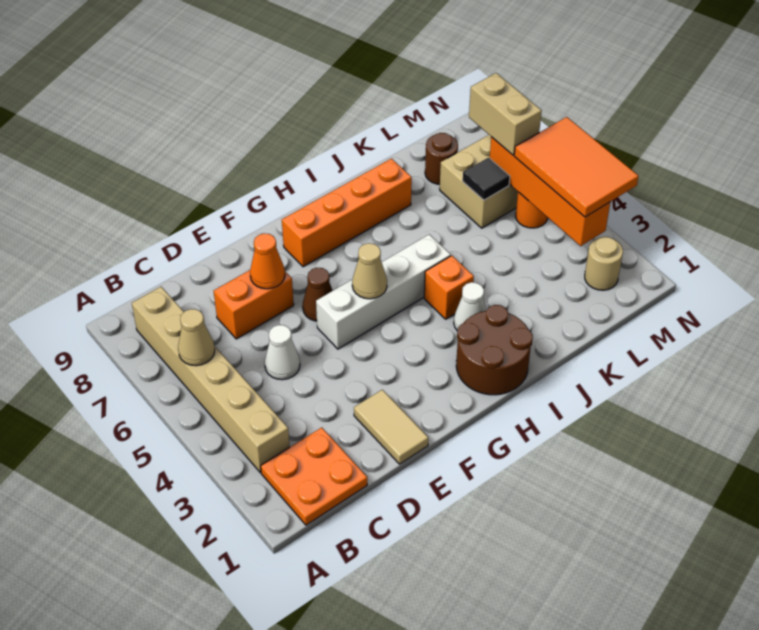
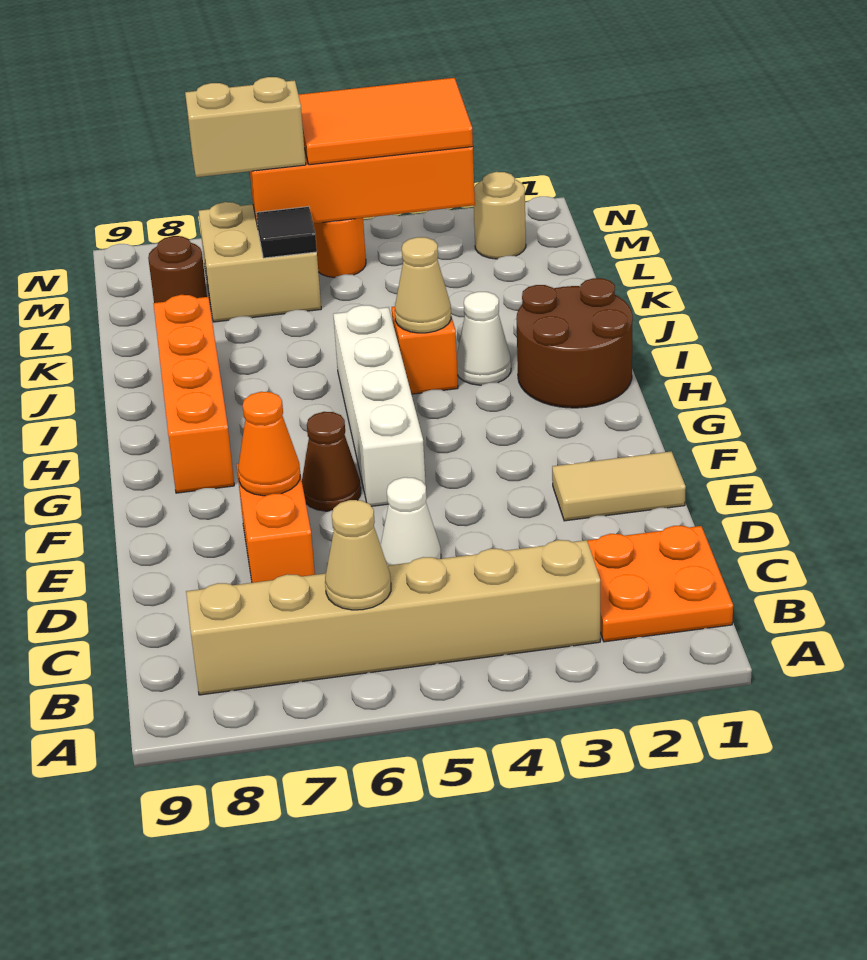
tan cone G5 level 2 -> tan cone I4 level 2

